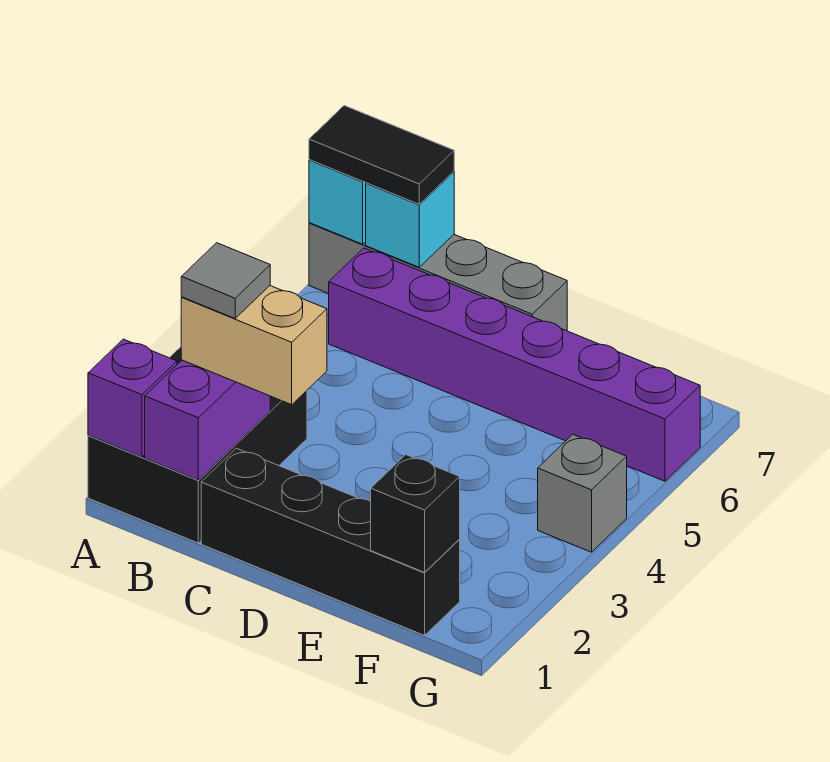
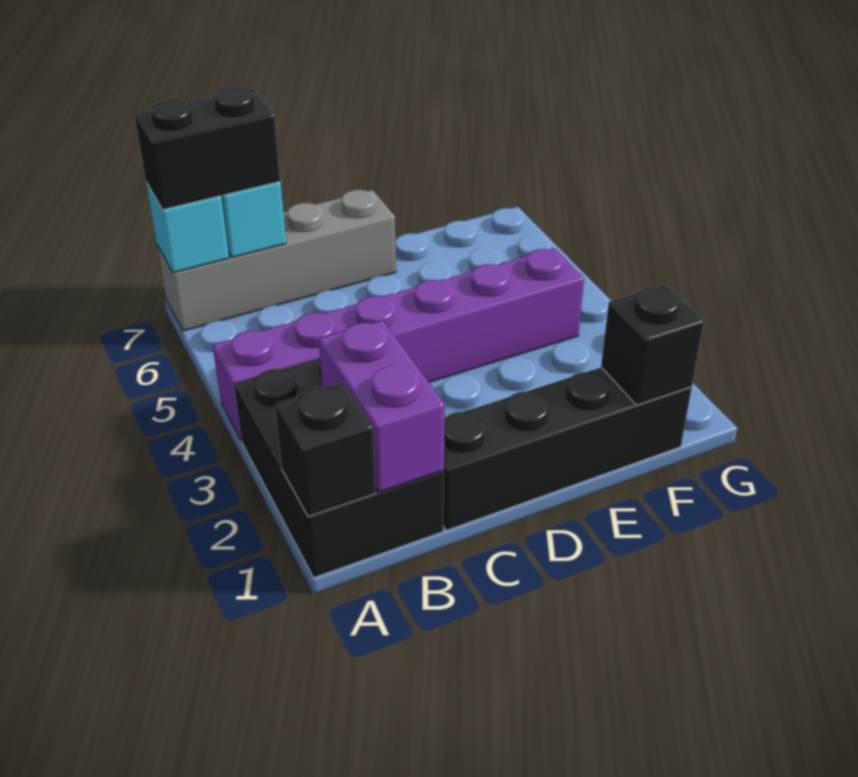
purple brick A1 level 2 -> black brick A1 level 2
black tile A7:B7 level 3 -> black brick A7:B7 level 3
tan brick B2:C2 level 3 -> none
grey tile B2 level 4 -> none
purple brick B6:G6 level 1 -> purple brick A4:F4 level 1
grey brick G4 level 1 -> none

